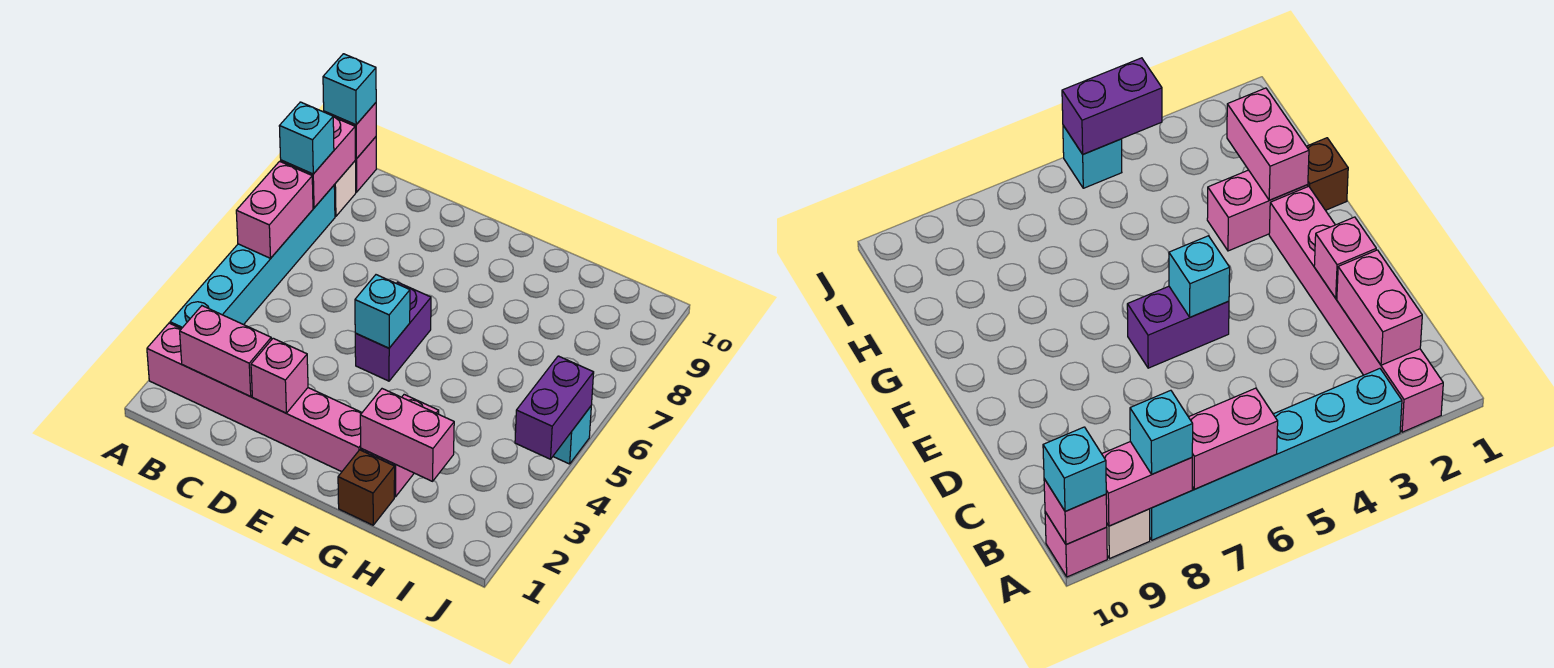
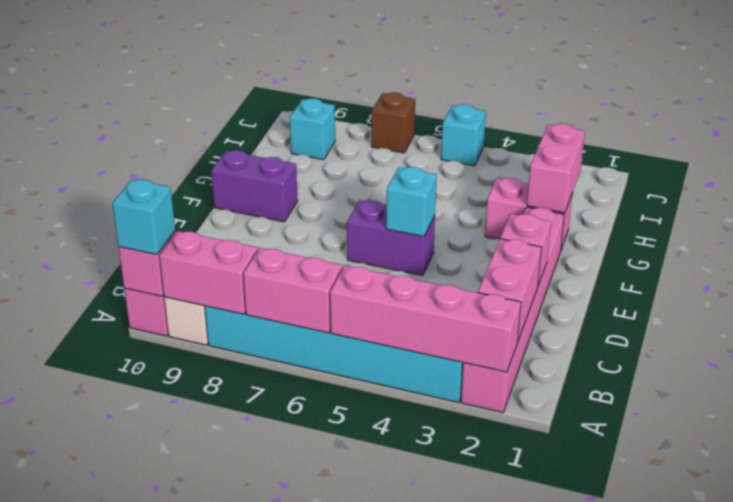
none -> pink brick A2:A5 level 2
cyan brick A8 level 3 -> cyan brick I9 level 1
brown brick G1 level 1 -> brown brick J7 level 1
purple brick J4:J5 level 2 -> purple brick F9:F10 level 1

